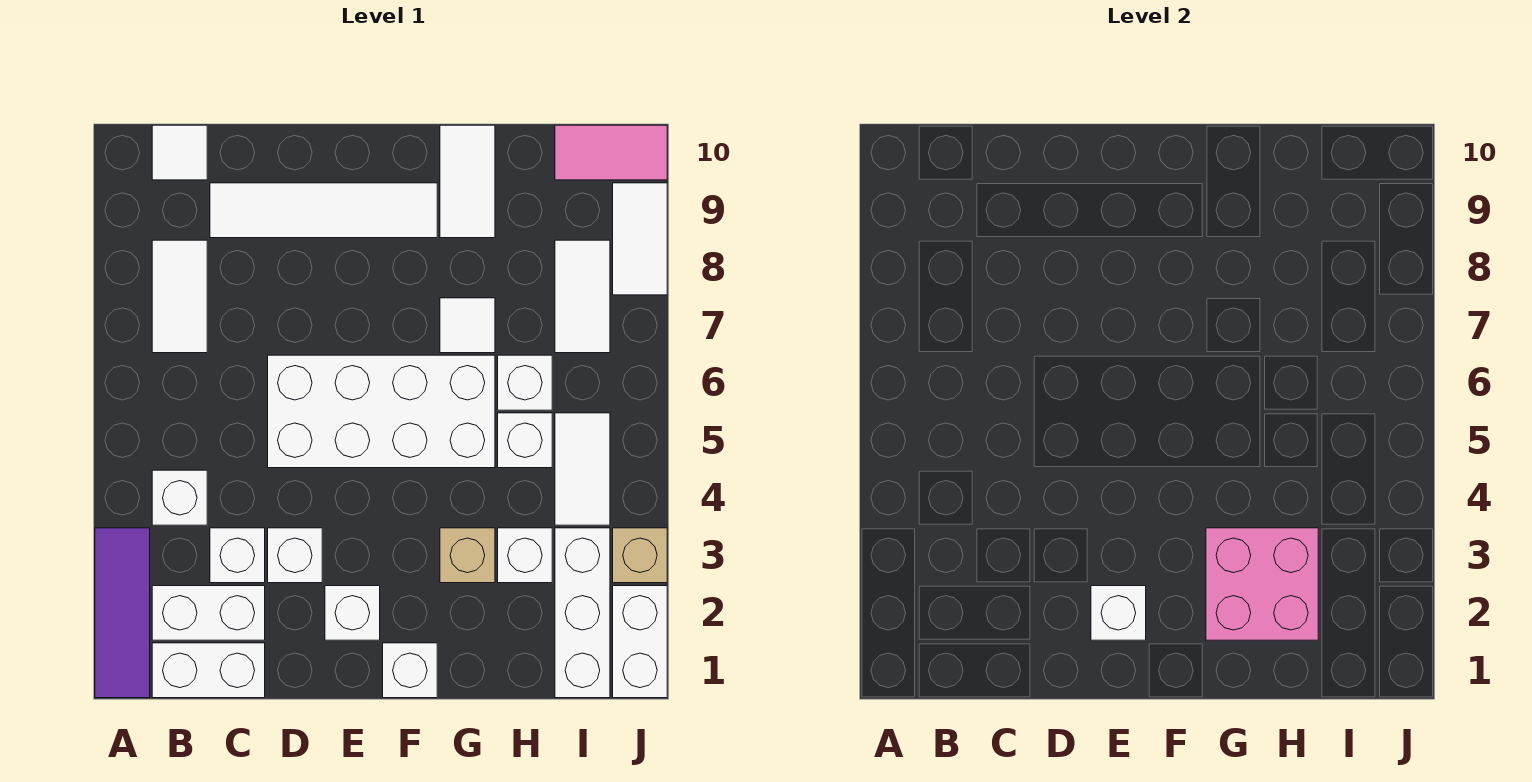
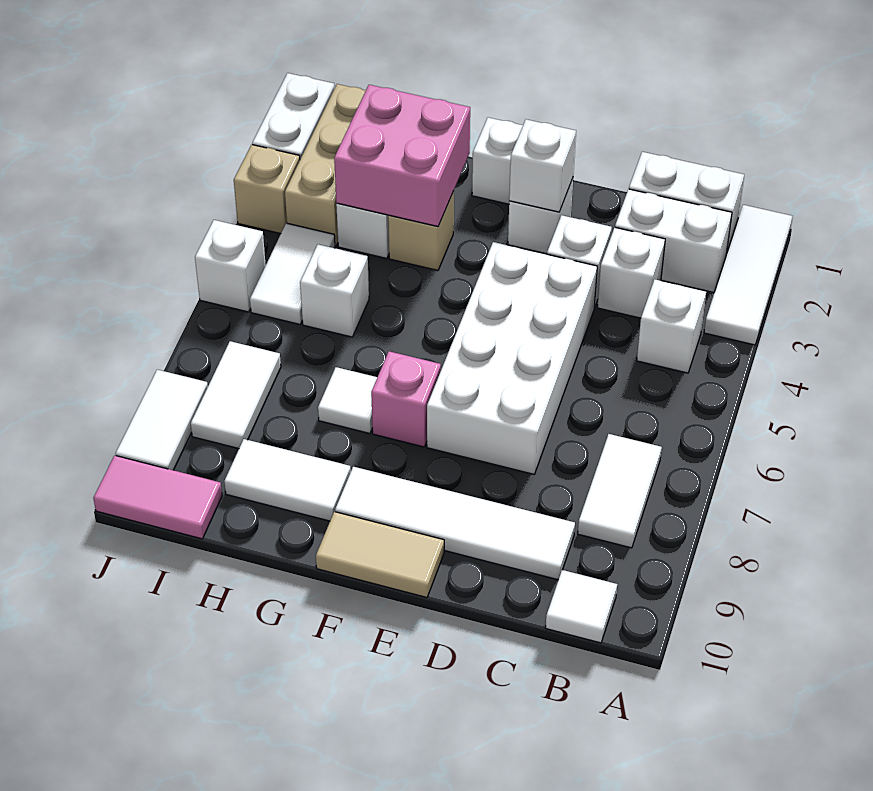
purple tile A1:A3 level 1 -> white tile A1:A3 level 1
white brick D5:G6 level 1 -> white brick D4:E7 level 1
none -> tan tile E10:F10 level 1
none -> pink brick F7 level 1
white tile G9:G10 level 1 -> white tile G9:H9 level 1
white brick H6 level 1 -> white brick J5 level 1
white brick I1:I3 level 1 -> tan brick I1:I3 level 1

